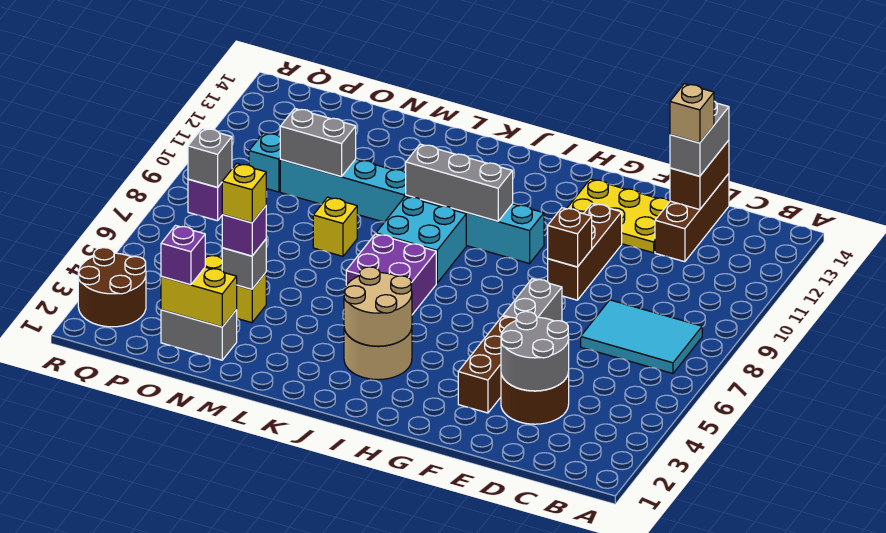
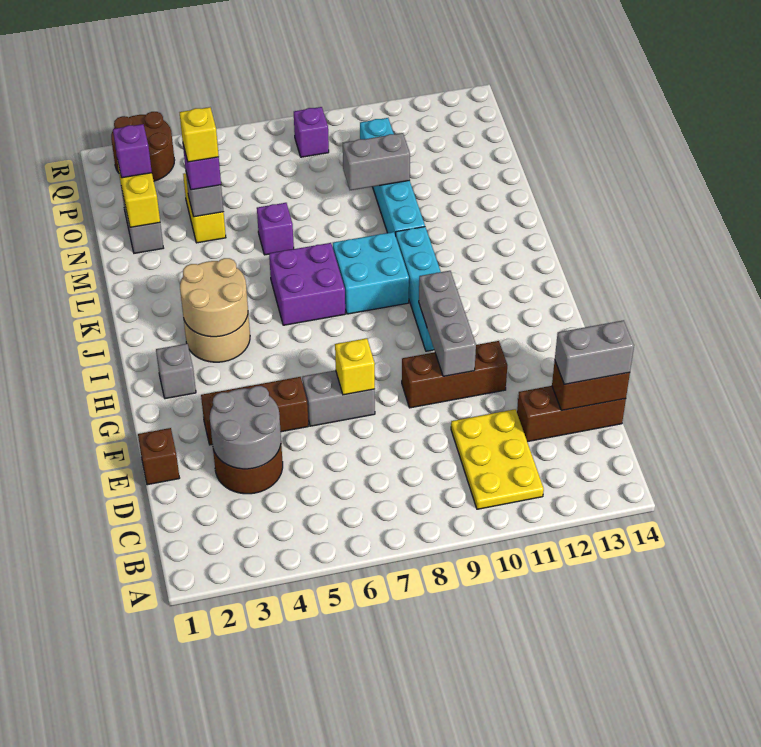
cyan tile B7:D8 level 1 -> none
tan brick D13 level 4 -> none
yellow plate E12:G13 level 1 -> yellow plate B10:D11 level 1
brown brick F9 level 2 -> brown brick E1 level 1
grey brick I10:K10 level 2 -> grey brick F10:H10 level 2
none -> purple brick M6 level 1
yellow brick M8 level 1 -> yellow brick F7 level 2
grey brick N10:O10 level 2 -> grey brick N9:N10 level 2
grey brick Q8 level 2 -> grey brick H2 level 1

